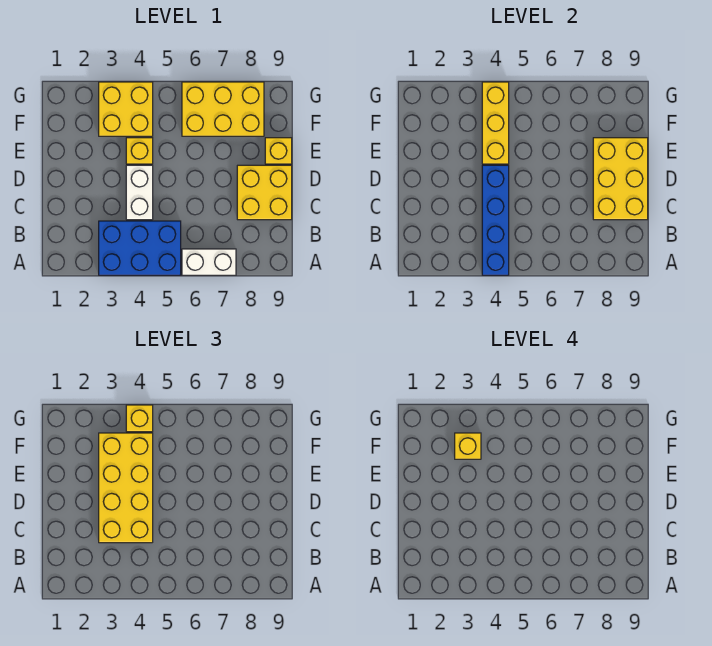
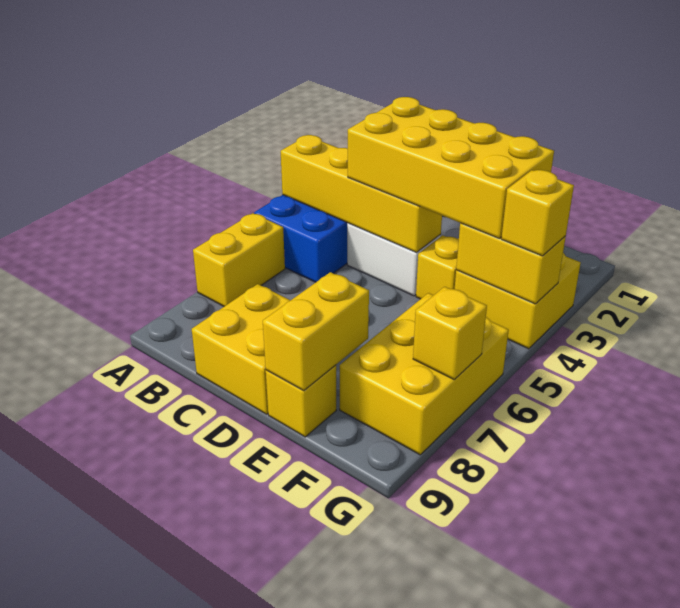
blue brick A4:D4 level 2 -> yellow brick A4:D4 level 2
white brick A6:A7 level 1 -> yellow brick A6:A7 level 1
yellow brick C8:E9 level 2 -> yellow brick E8:E9 level 2
yellow brick E4:G4 level 2 -> yellow brick F4:G4 level 2
yellow brick F3 level 4 -> yellow brick G7 level 2

